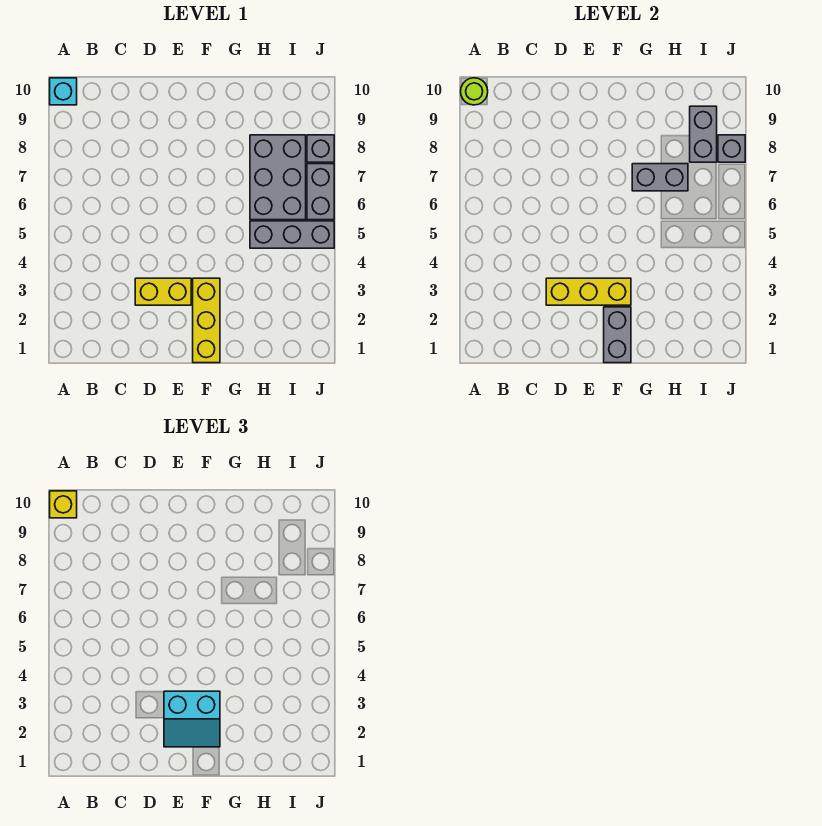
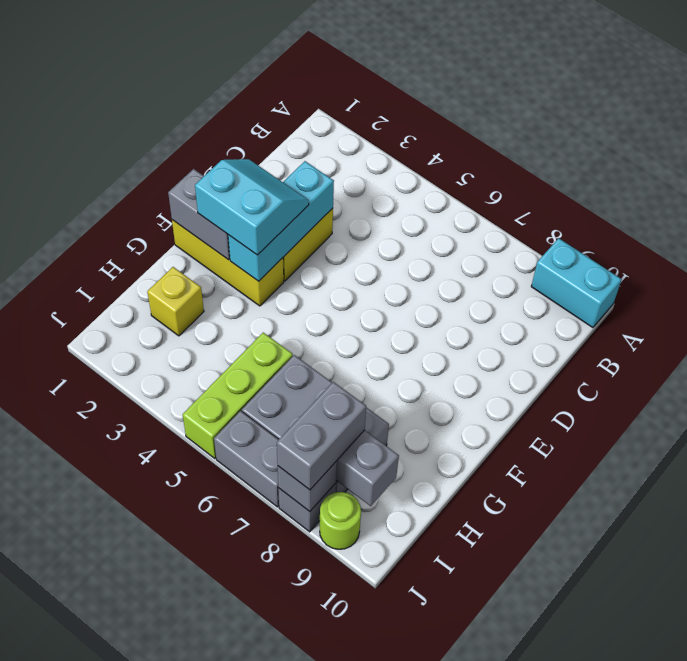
cyan brick A10 level 1 -> cyan brick A9:A10 level 1
lime round brick A10 level 2 -> lime round brick J9 level 1
yellow brick A10 level 3 -> yellow brick H2 level 1
yellow brick D3:F3 level 2 -> cyan brick D3:F3 level 2
cyan slope E2:F3 level 3 top 3 -> cyan slope E2:F3 level 3 top F
grey brick G7:H7 level 2 -> grey brick I8:J8 level 3
grey brick H5:J5 level 1 -> lime brick H5:J5 level 1

